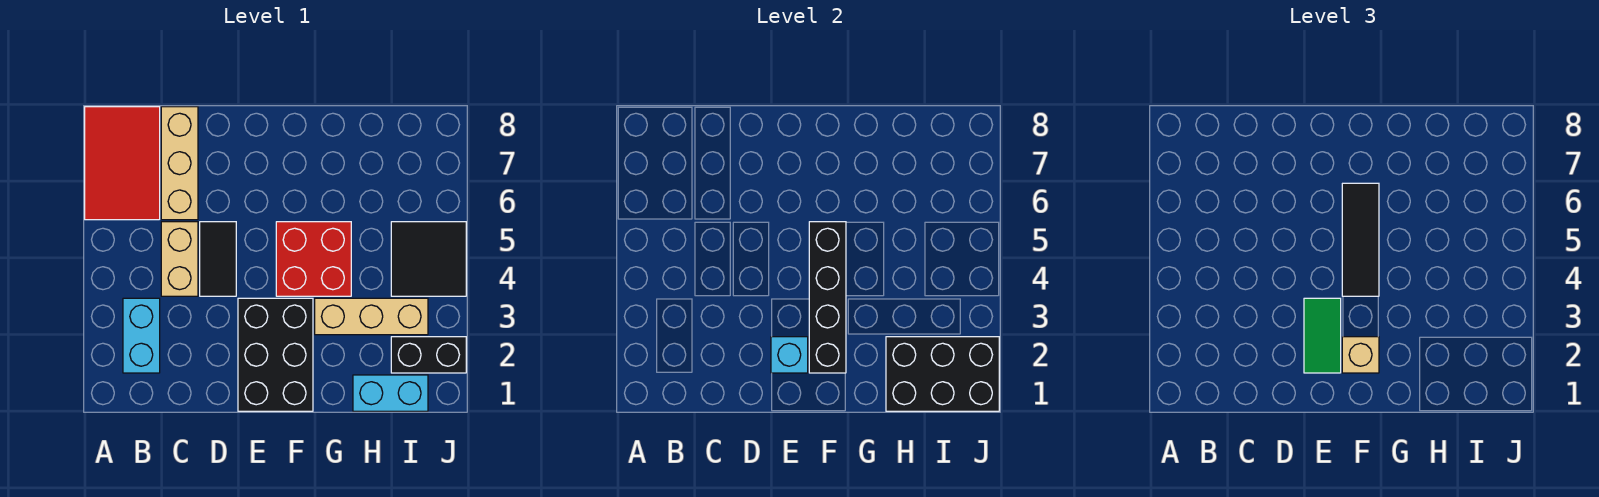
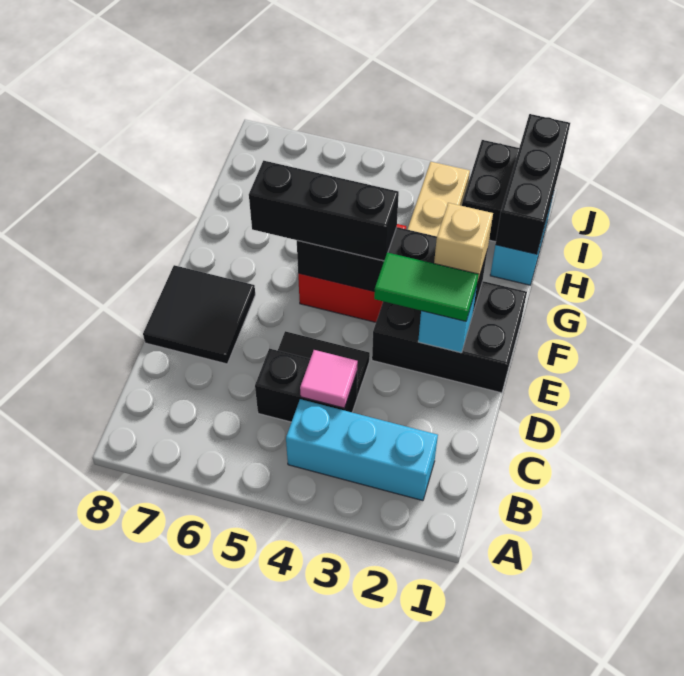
red tile A6:B8 level 1 -> none
cyan brick B2:B3 level 1 -> cyan brick B2:B4 level 1
tan brick C4:C5 level 1 -> black brick C4:C5 level 1
none -> pink tile C4 level 2
tan brick C6:C8 level 1 -> none
black tile F4:F6 level 3 -> black brick F4:F6 level 3
black brick H1:J2 level 2 -> black brick H1:J1 level 2
black tile I4:J5 level 1 -> black tile D7:E8 level 1

